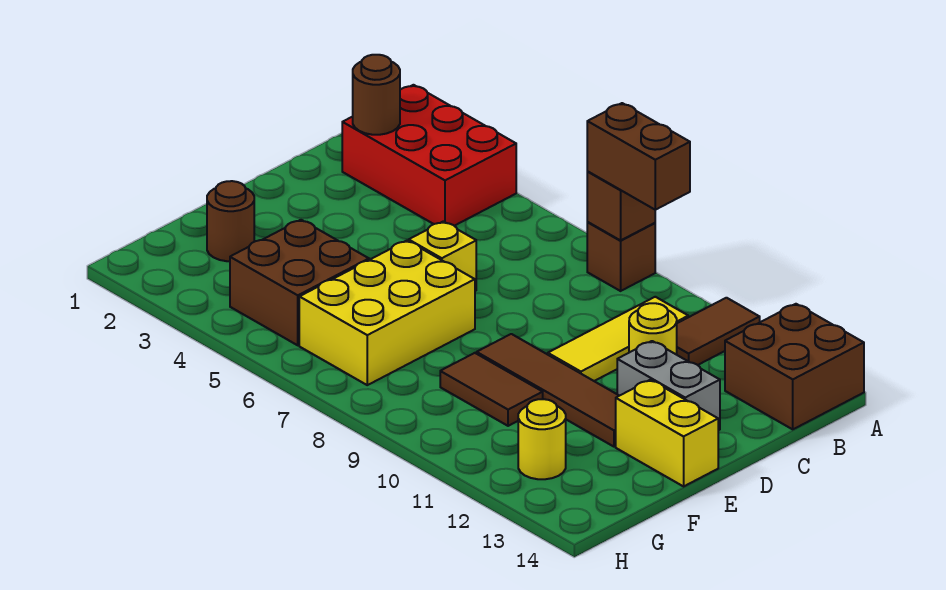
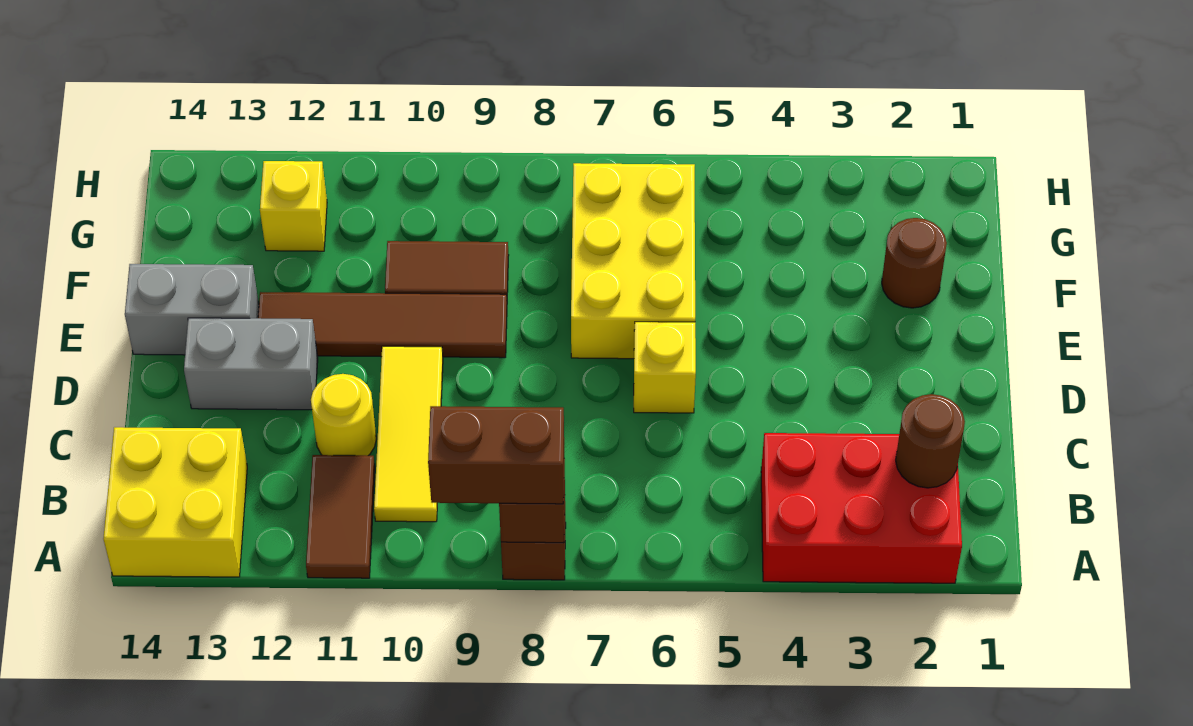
brown brick A13:B14 level 1 -> yellow brick A13:B14 level 1
yellow brick E13:E14 level 1 -> grey brick E13:E14 level 1
brown brick F4:G5 level 1 -> none
yellow round brick G12 level 1 -> yellow brick G12 level 1

